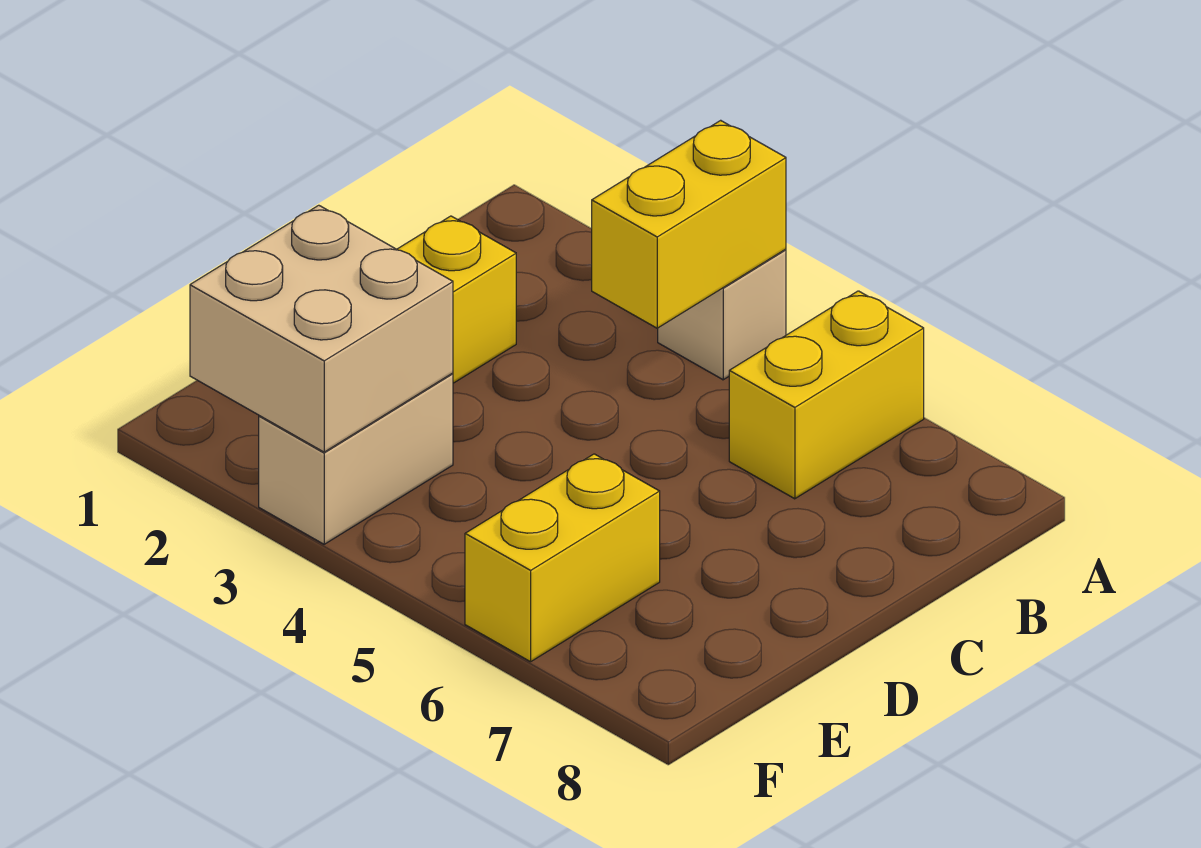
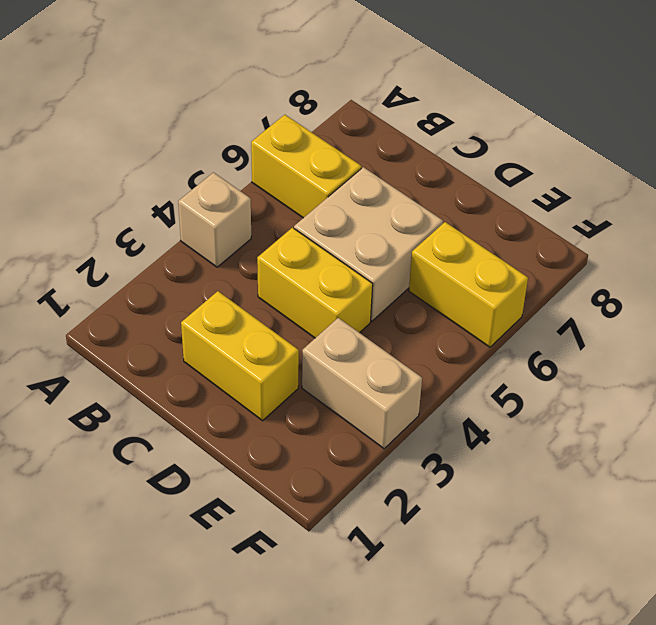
yellow brick A4:B4 level 2 -> yellow brick C4:D4 level 1
tan brick E2:F3 level 2 -> tan brick C5:D6 level 1

